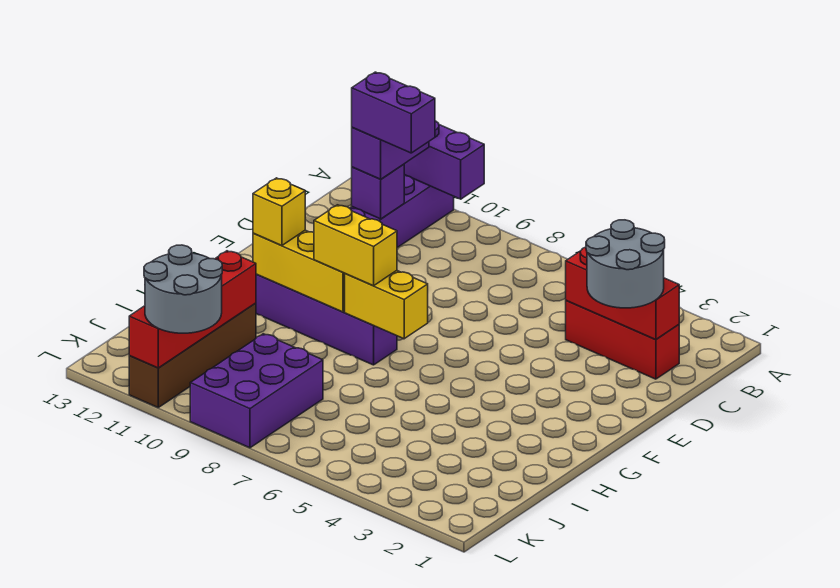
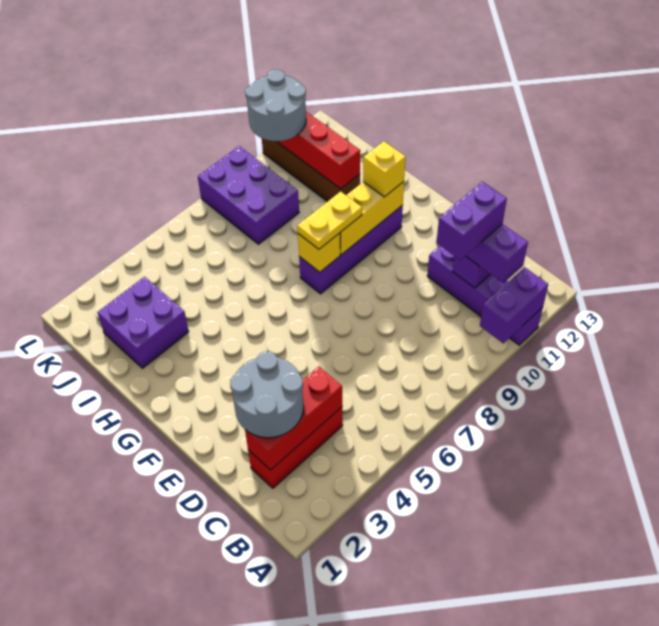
yellow brick G7:G8 level 2 -> yellow brick G8 level 2
yellow brick G8:G9 level 3 -> yellow plate G8:G9 level 3
none -> purple brick I2:J3 level 1

